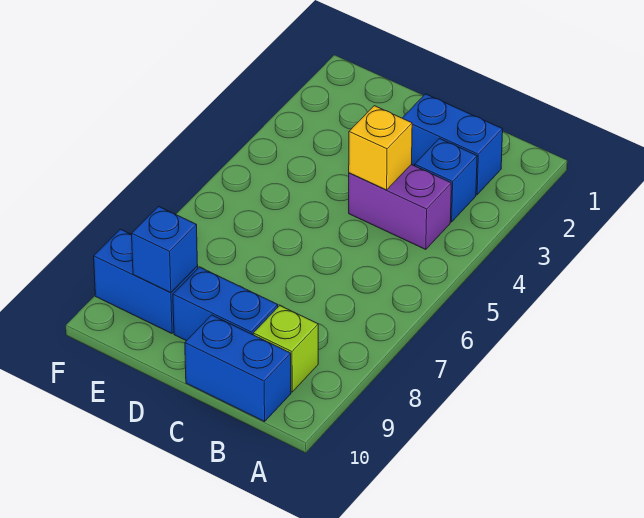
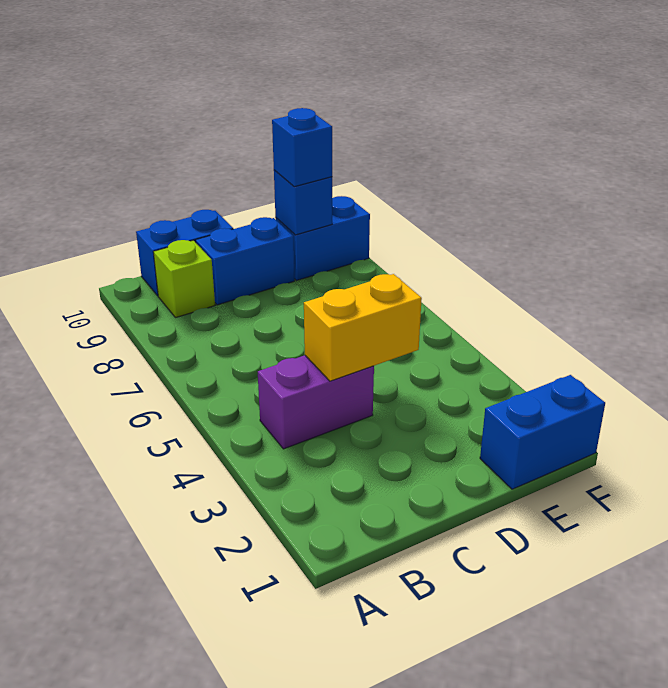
blue brick B2:C2 level 1 -> blue brick E1:F1 level 1
blue brick B3 level 1 -> blue brick E9 level 3
yellow brick C4 level 2 -> yellow brick C4:D4 level 2

